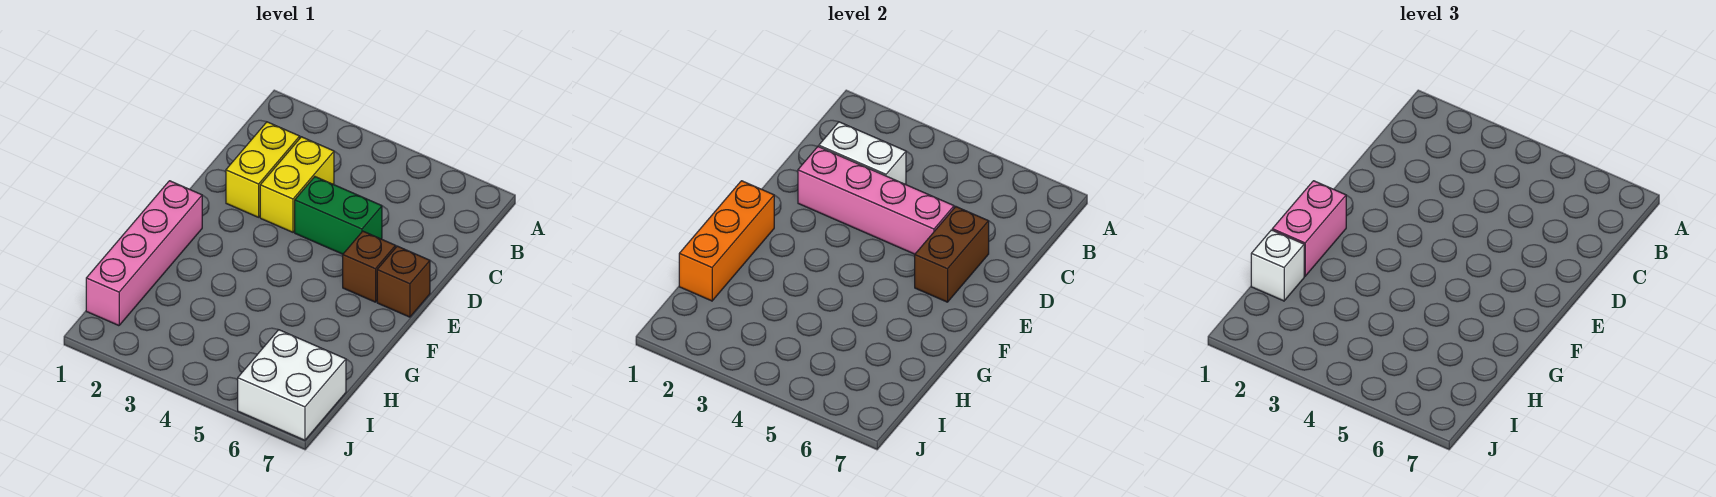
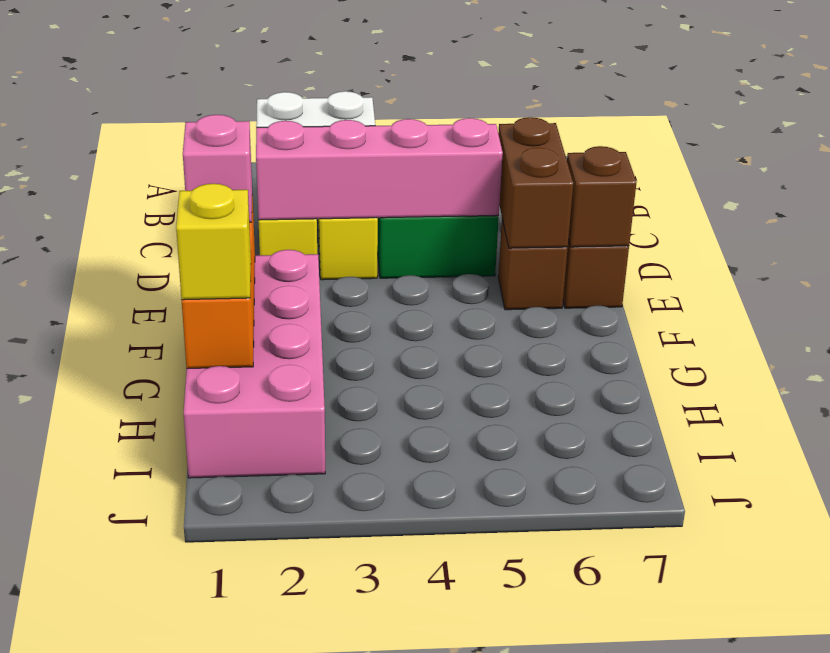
none -> brown brick E7 level 2
pink brick F1:I1 level 1 -> pink brick F1:I2 level 1
pink brick F1:G1 level 3 -> pink brick F1 level 3
white brick H1 level 3 -> yellow brick H1 level 3
white brick I6:J7 level 1 -> none

